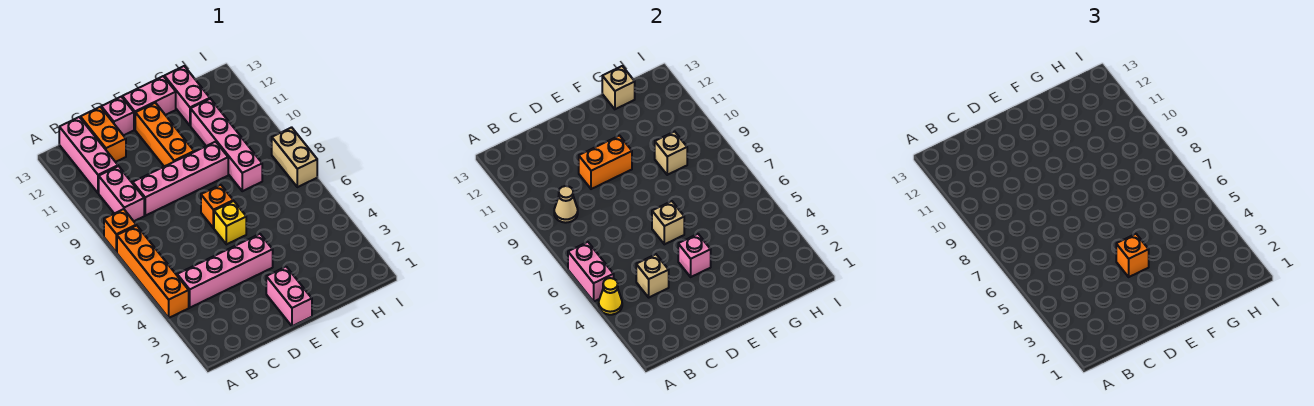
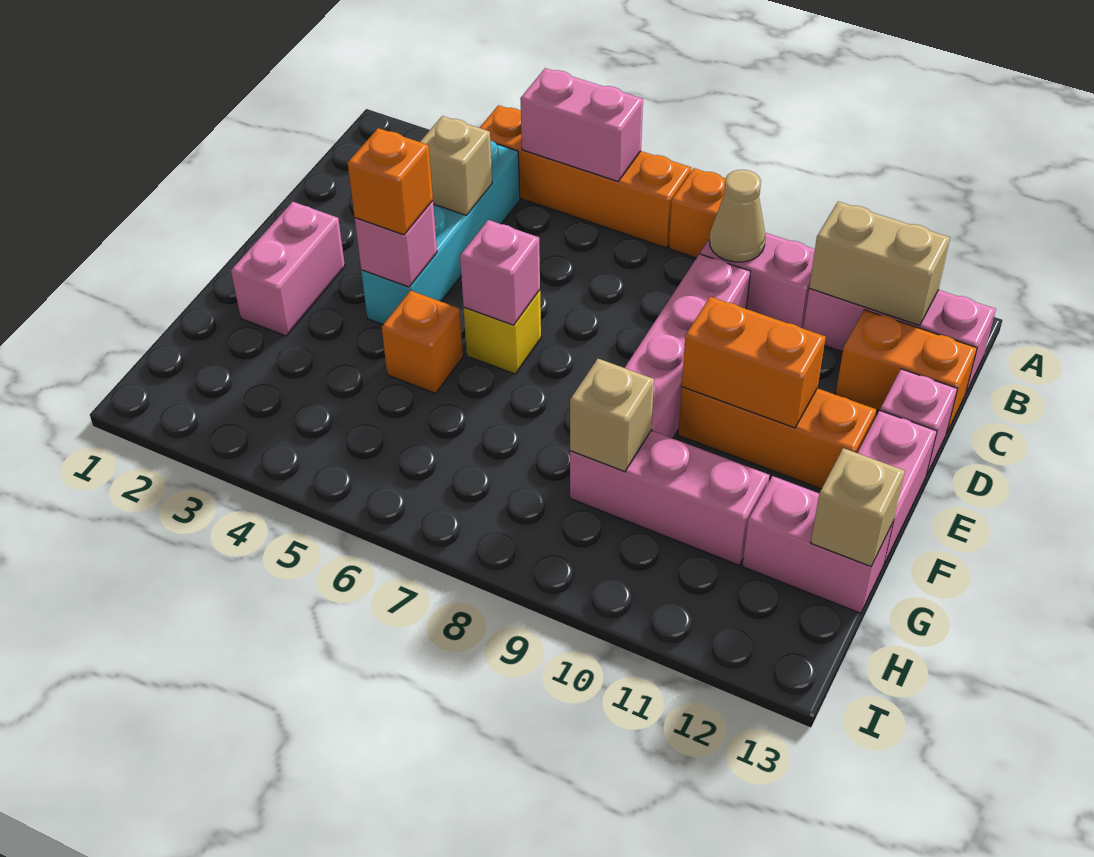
yellow cone A4 level 2 -> none
pink brick B4:E4 level 1 -> cyan brick B4:E4 level 1
orange brick D10:E10 level 2 -> orange brick E10:E11 level 2
pink brick E1:E2 level 1 -> pink brick E2:F2 level 1
tan brick E6 level 2 -> pink brick E6 level 2
orange brick E7 level 1 -> orange brick F5 level 1
pink brick G8:G11 level 1 -> pink brick G9:G11 level 1
tan brick I7:I8 level 1 -> tan brick B11:B12 level 2

